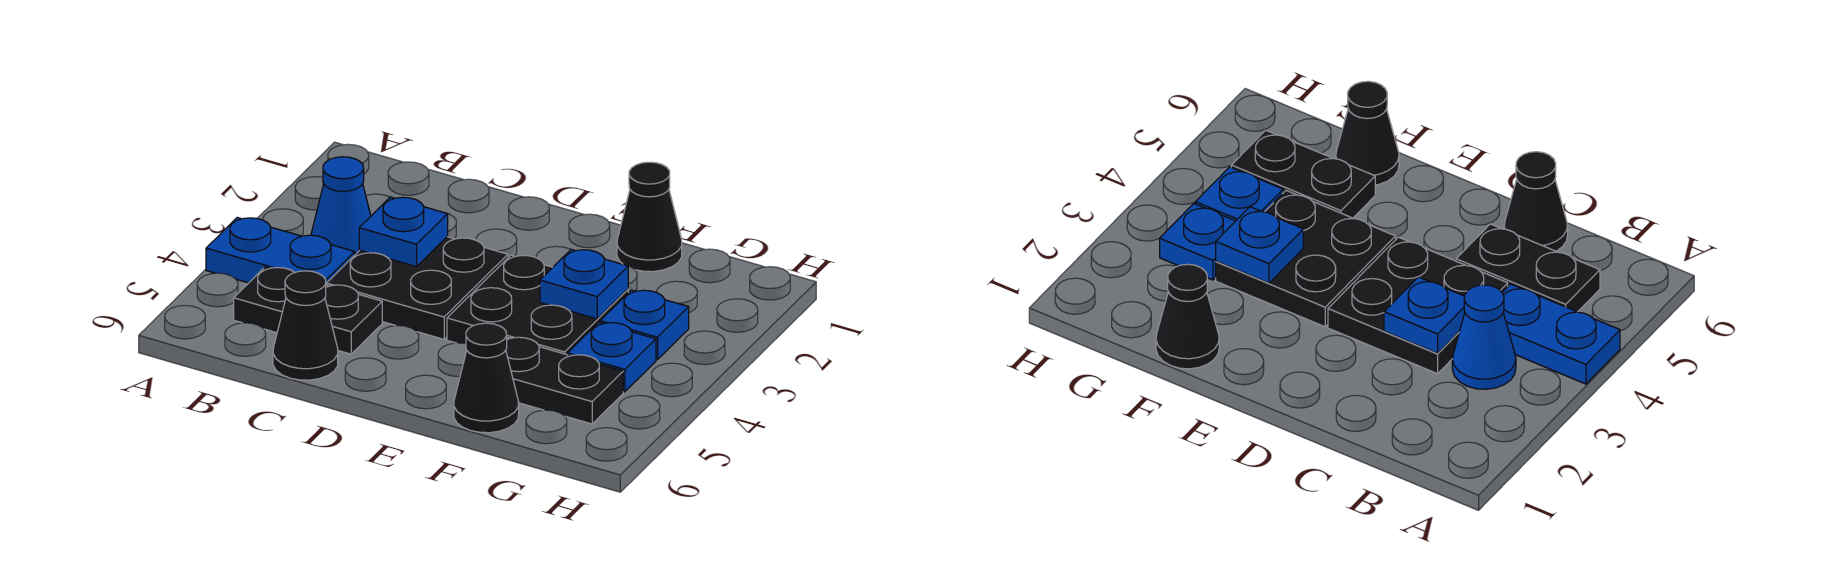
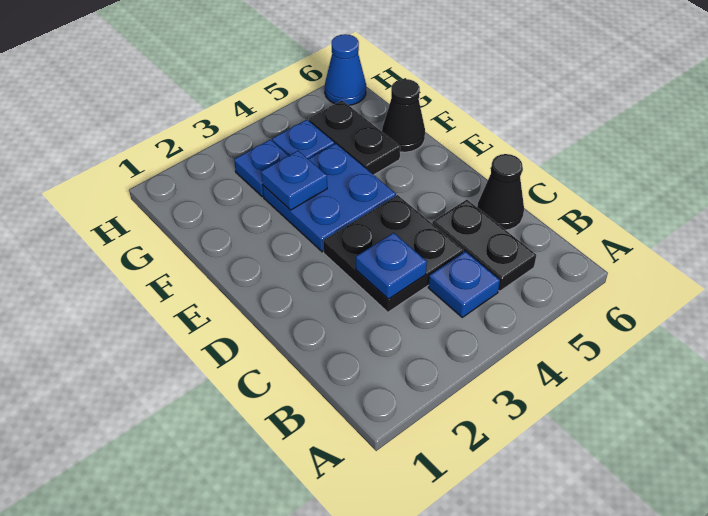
blue plate A4:B4 level 1 -> blue plate B4 level 1
blue cone B3 level 1 -> blue cone H6 level 1
black plate E3:F4 level 1 -> blue plate E3:F4 level 1
black cone F1 level 1 -> none

